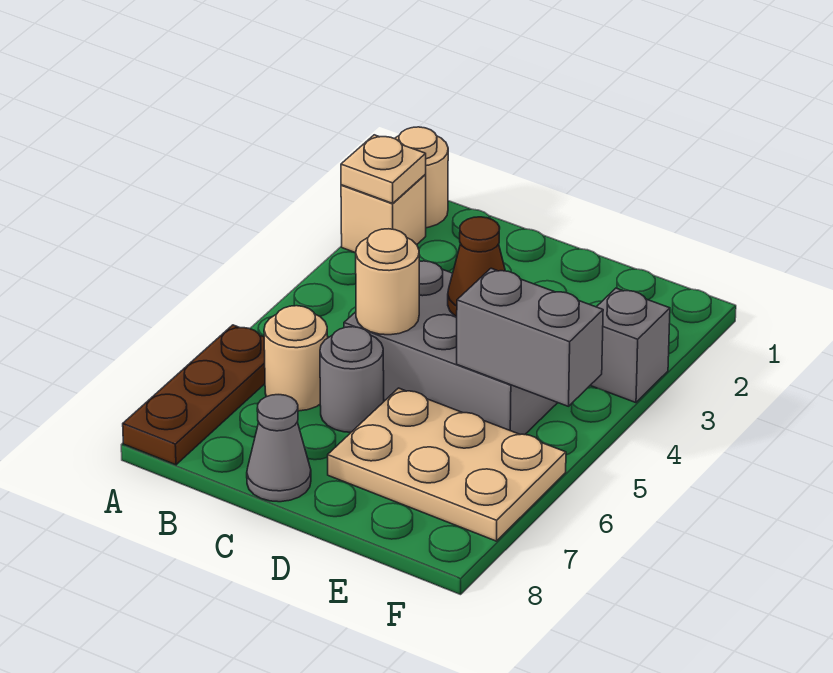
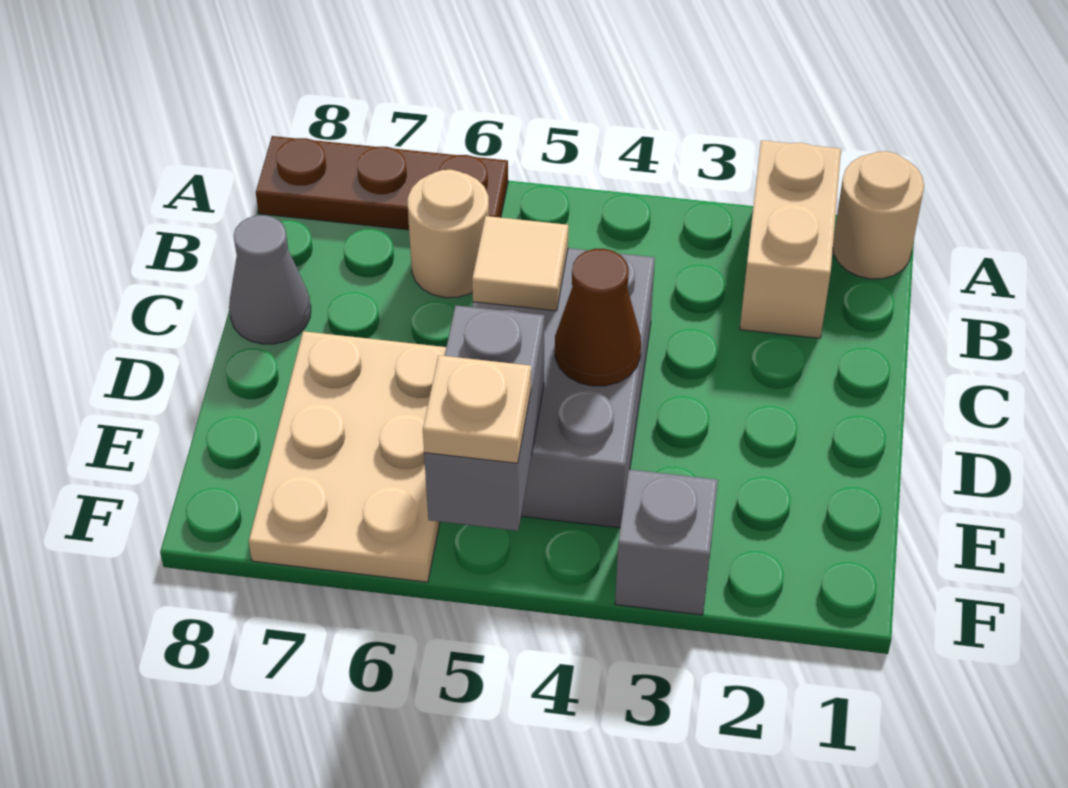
tan brick A2 level 1 -> tan brick A2:B2 level 1
tan plate A2 level 2 -> tan plate F5 level 3
tan round brick C5 level 2 -> tan tile C5 level 2
grey round brick C6 level 1 -> none

